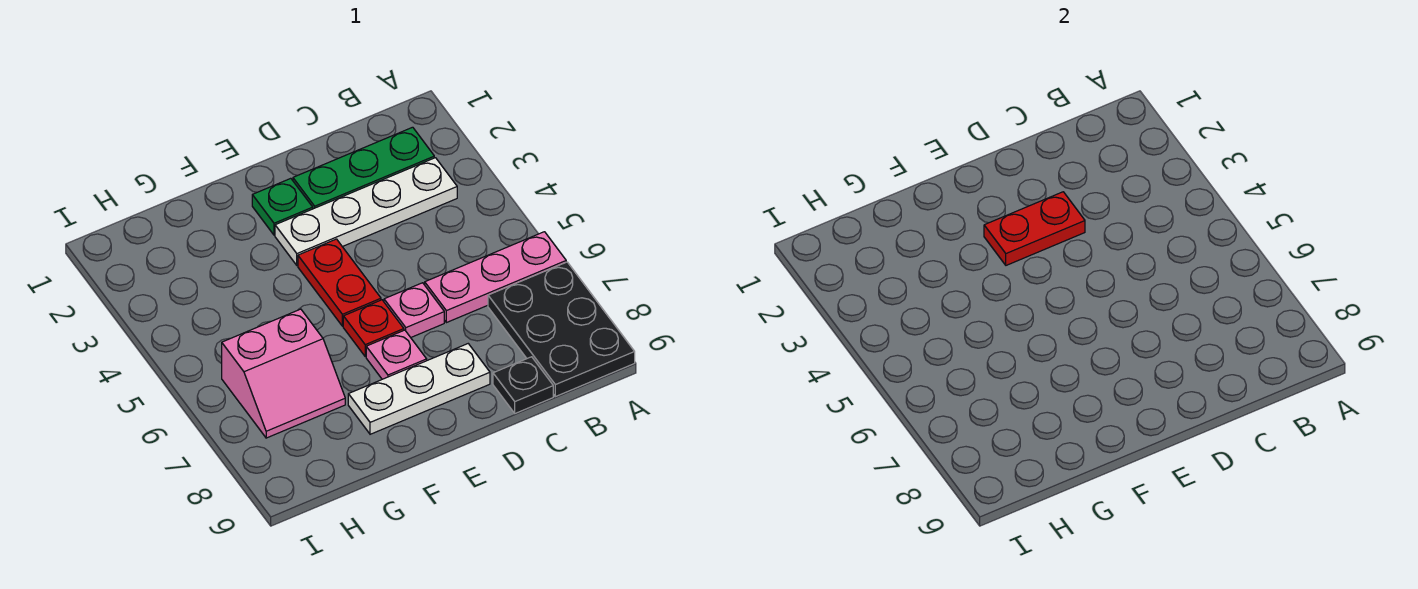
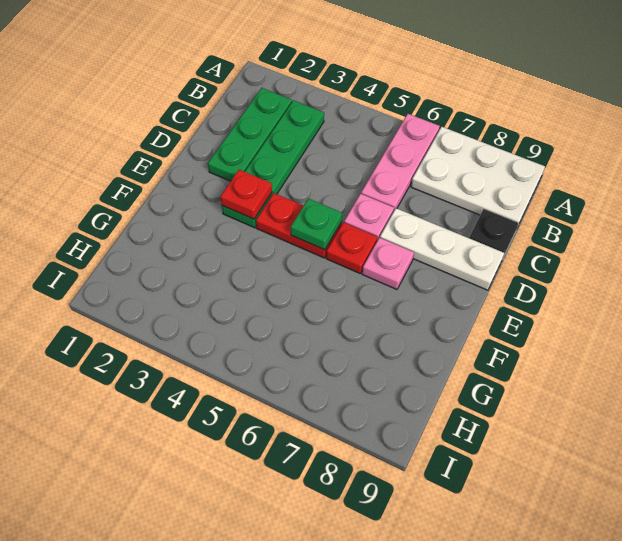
black plate A7:B9 level 1 -> white plate A7:B9 level 1
white plate B3:E3 level 1 -> green plate B3:E3 level 1
red plate D3:E3 level 2 -> red plate E3 level 2
white plate D8:F8 level 1 -> white plate D7:D9 level 1
green plate E2 level 1 -> green plate E5 level 2
pink slope G6:H7 level 1 top 6 -> none

